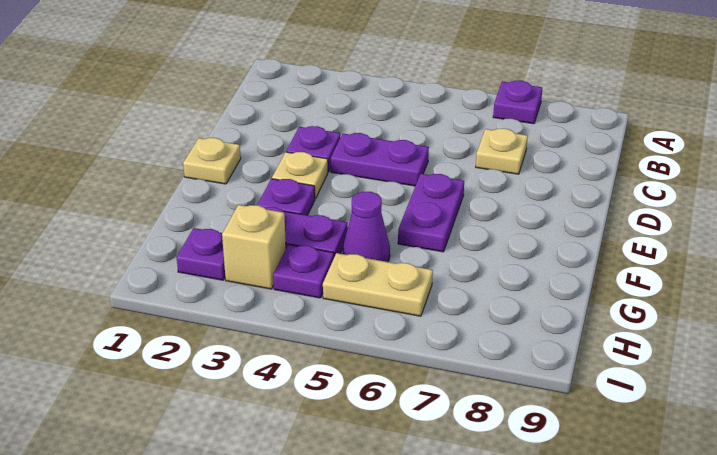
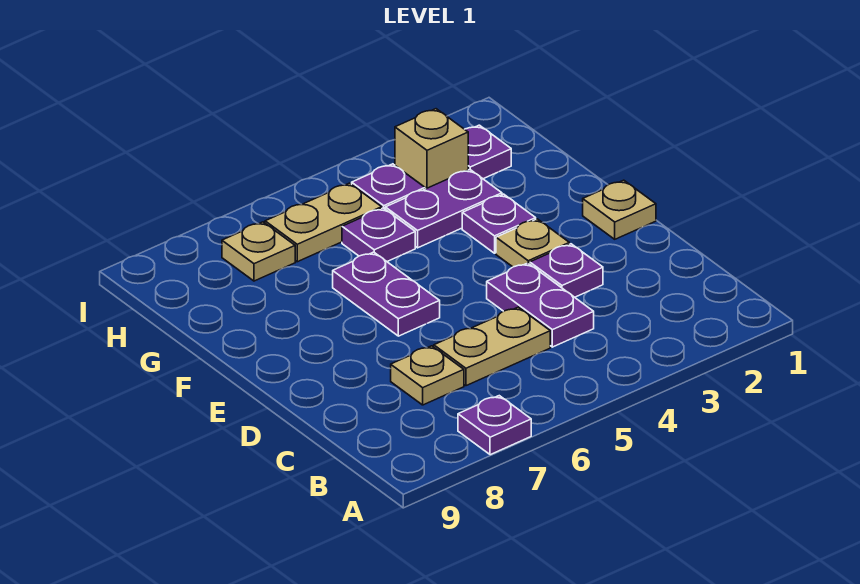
none -> tan plate C5:C6 level 1
purple plate D4:D5 level 1 -> purple plate C4:D4 level 1
purple cone G5 level 1 -> purple plate G5 level 1
none -> tan plate H7 level 1

